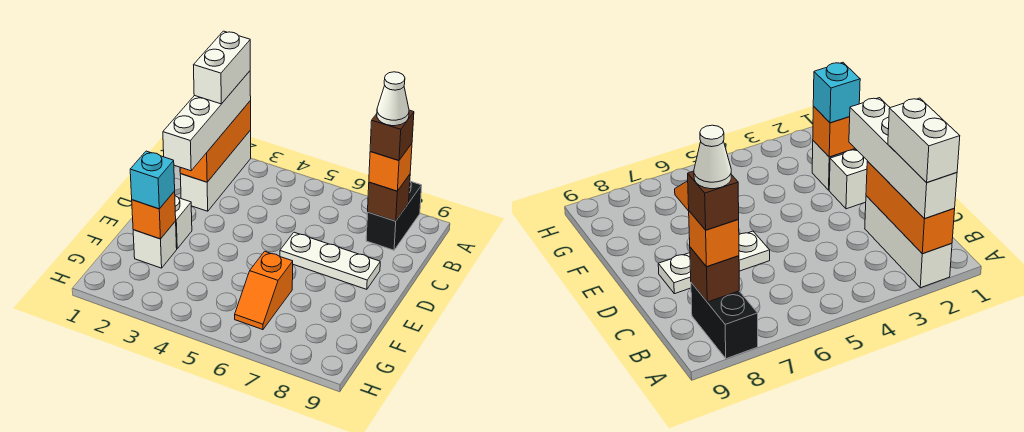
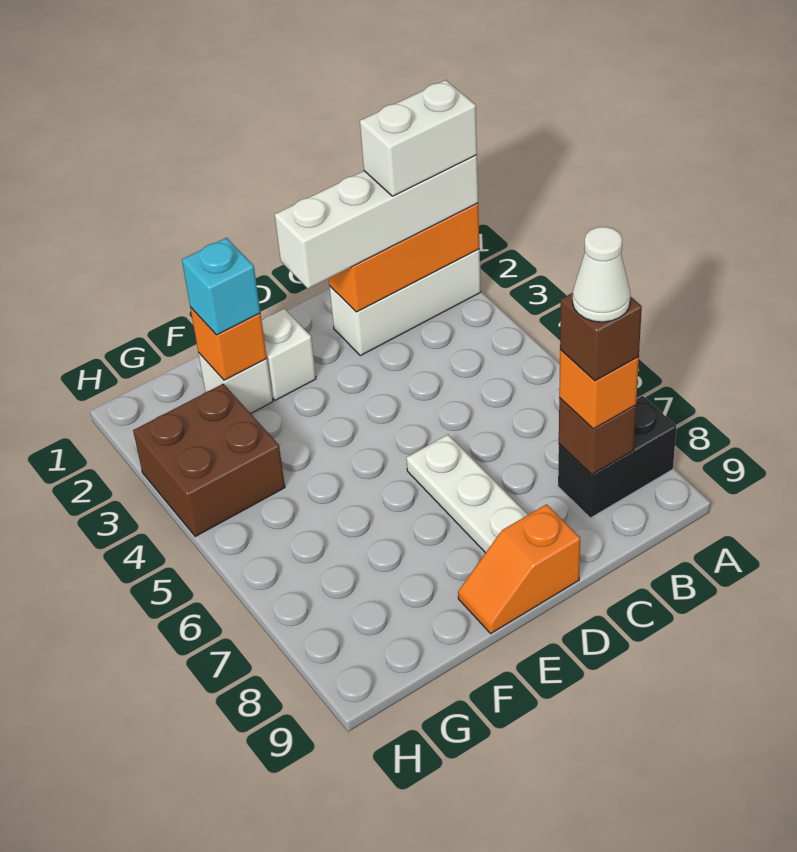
orange slope F6:G6 level 1 top F -> orange slope D9:E9 level 1 top D
none -> brown brick G3:H4 level 1

